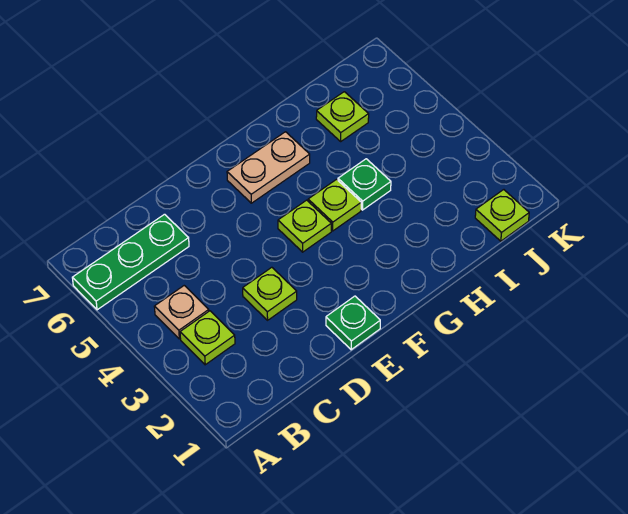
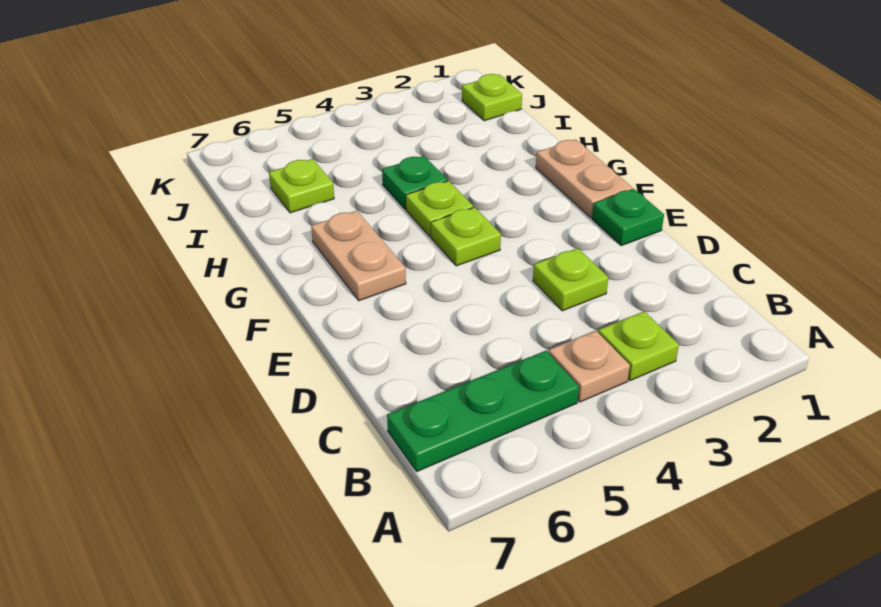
green plate A6:C6 level 1 -> green plate B5:B7 level 1
none -> tan plate F1:G1 level 1

